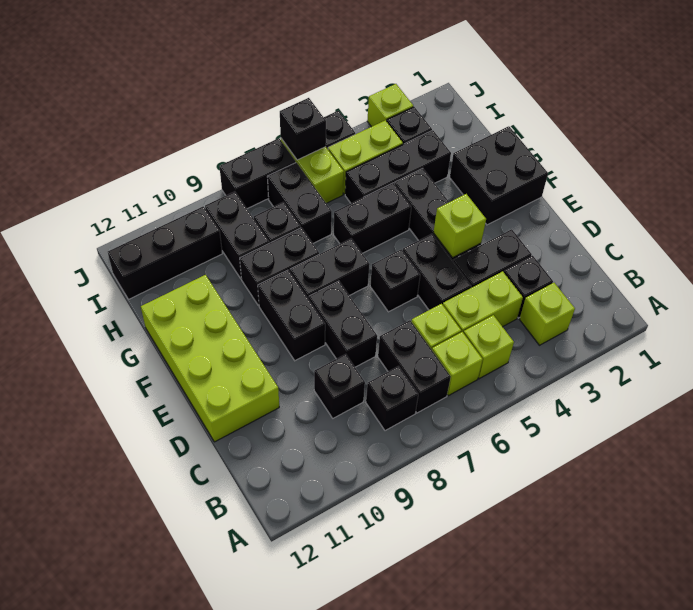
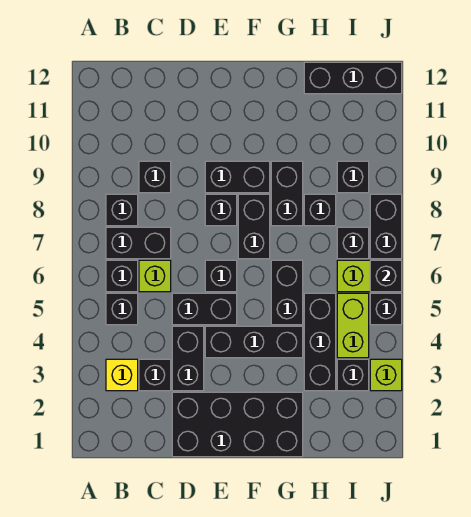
lime brick B3 level 1 -> yellow brick B3 level 1
lime brick B5 level 1 -> black brick B5 level 1
lime brick B6 level 1 -> black brick B6 level 1
lime brick C4:C5 level 1 -> none
black brick D8:E8 level 1 -> black brick E8 level 1
lime brick D11:G12 level 1 -> none
lime brick E4 level 2 -> none
black brick F1:G2 level 1 -> black brick D1:G2 level 1
black brick H7:I7 level 1 -> black brick I7 level 1
black brick H9:I9 level 1 -> black brick I9 level 1
black brick I10:I12 level 1 -> black brick H12:J12 level 1

